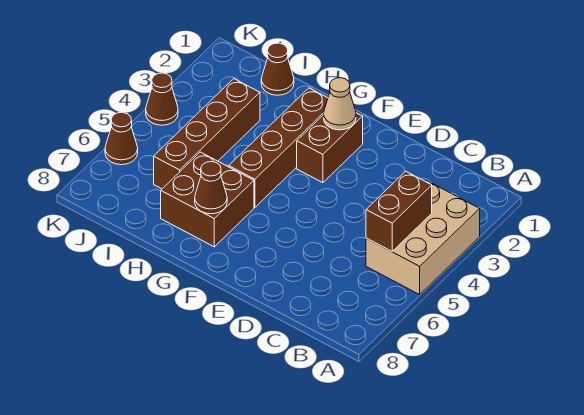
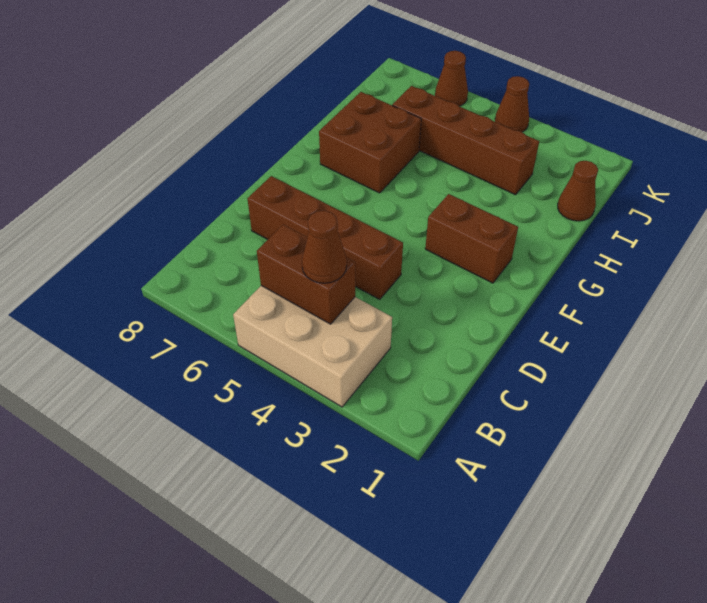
tan cone F2 level 2 -> none
brown brick G2:G5 level 1 -> brown brick D4:D7 level 1
brown cone G7 level 2 -> brown cone B4 level 3

